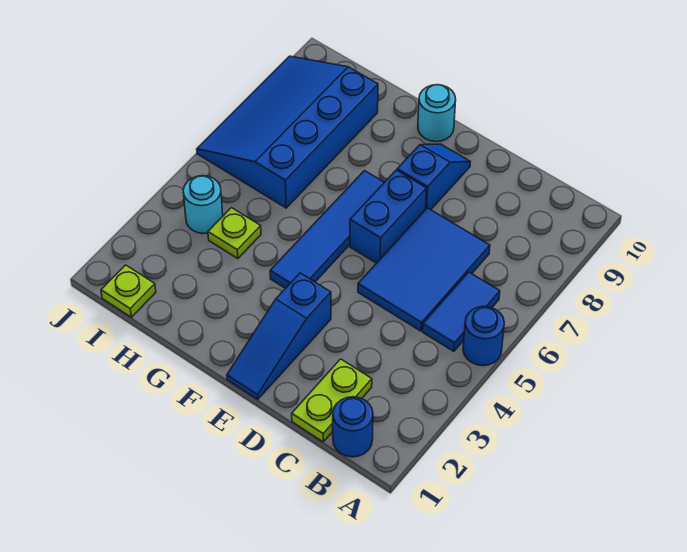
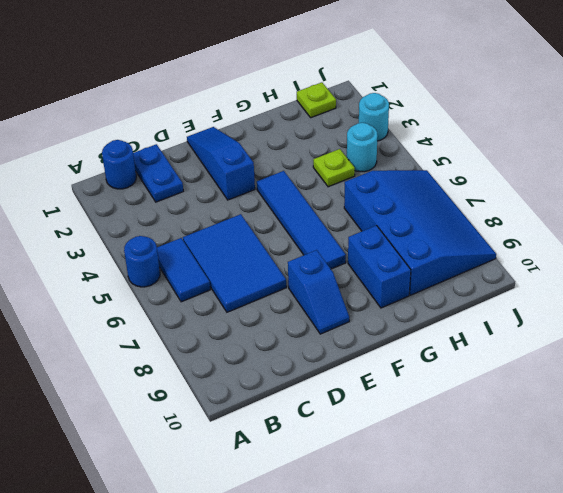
lime plate C1:C2 level 1 -> blue plate C1:C2 level 1
blue brick E6:E7 level 1 -> blue brick G8:G9 level 1
cyan round brick F10 level 1 -> cyan round brick J3 level 1

